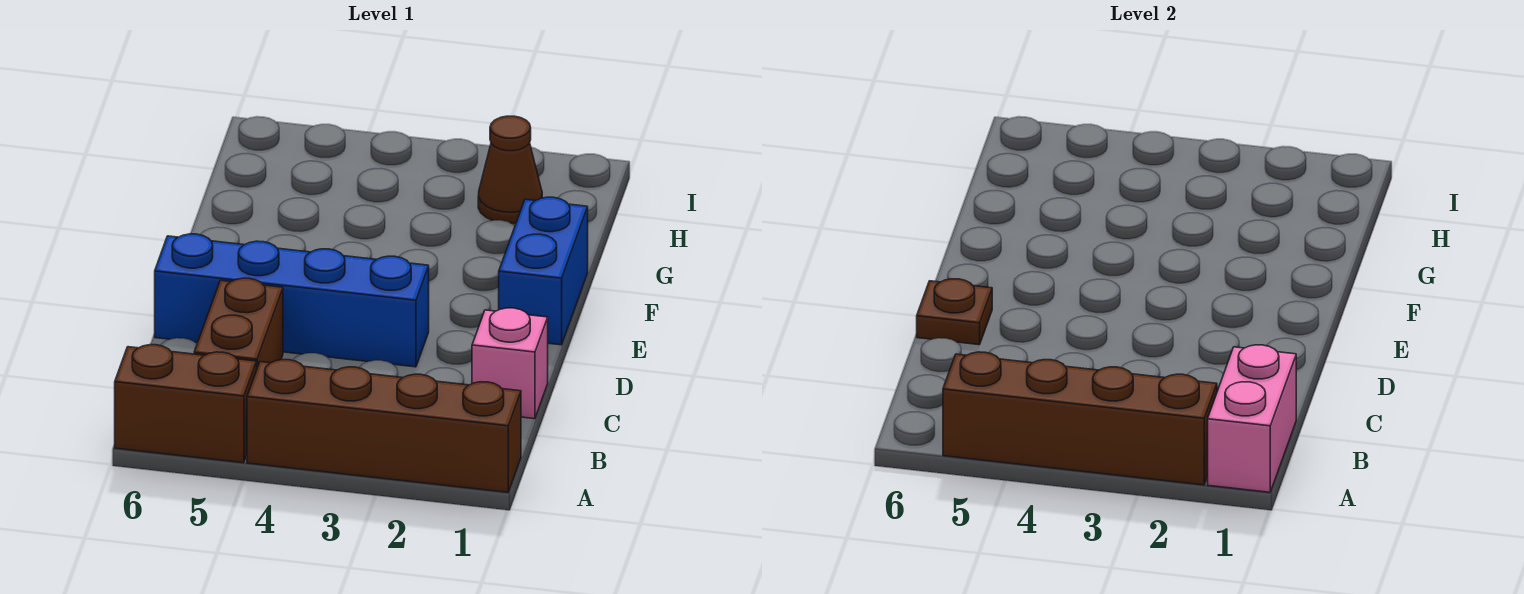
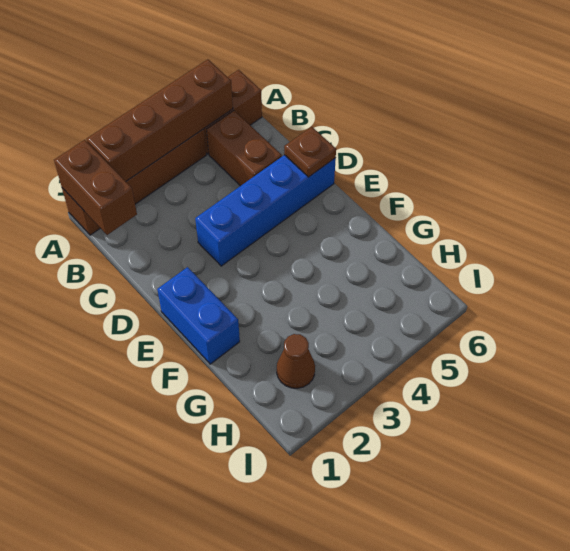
pink brick A1:B1 level 2 -> brown brick A1:B1 level 2
pink brick C1 level 1 -> none

